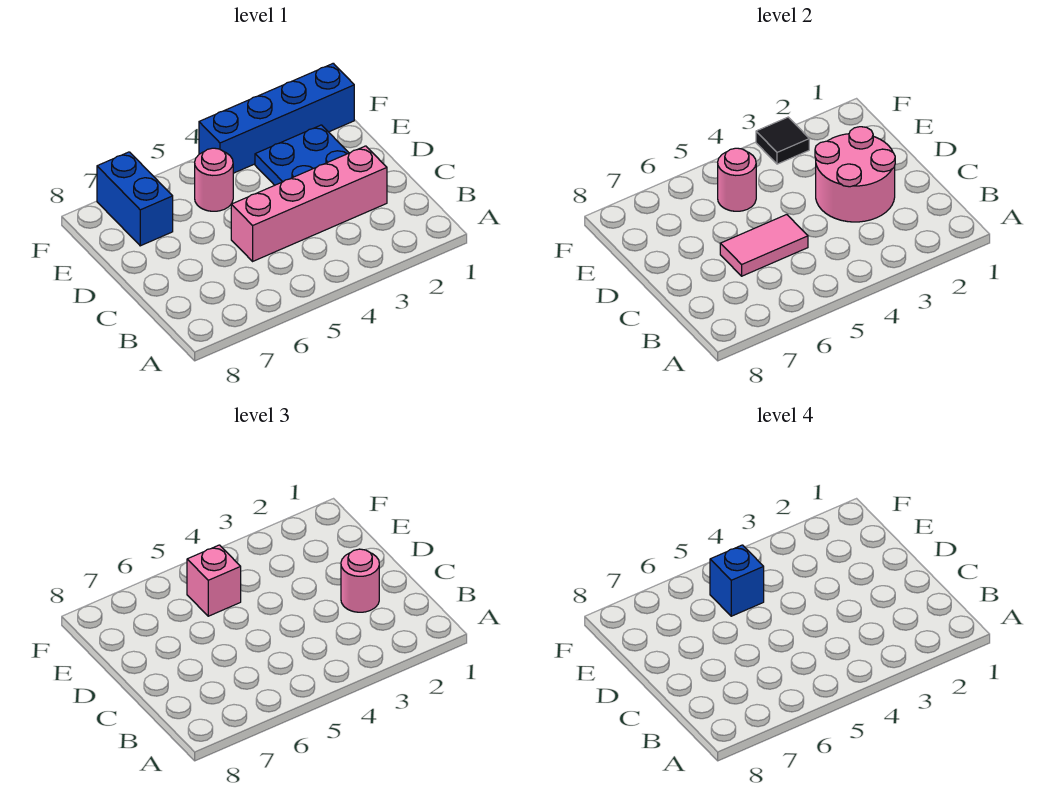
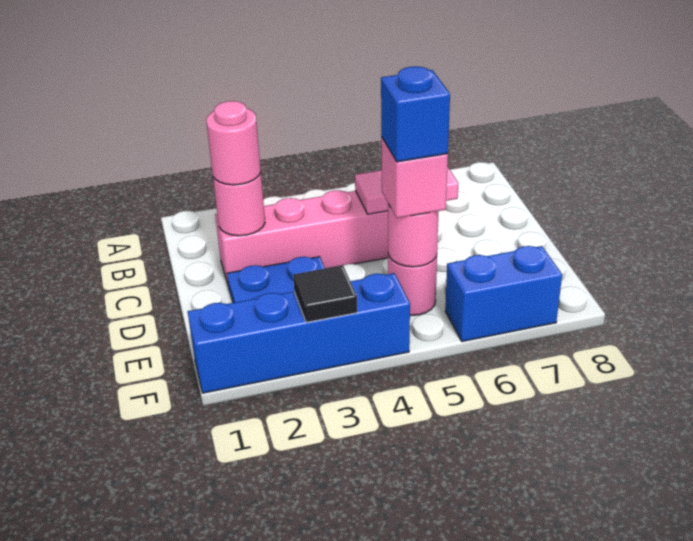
pink round brick C2:D3 level 2 -> pink round brick C2 level 2
blue brick E7:F7 level 1 -> blue brick F6:F7 level 1

